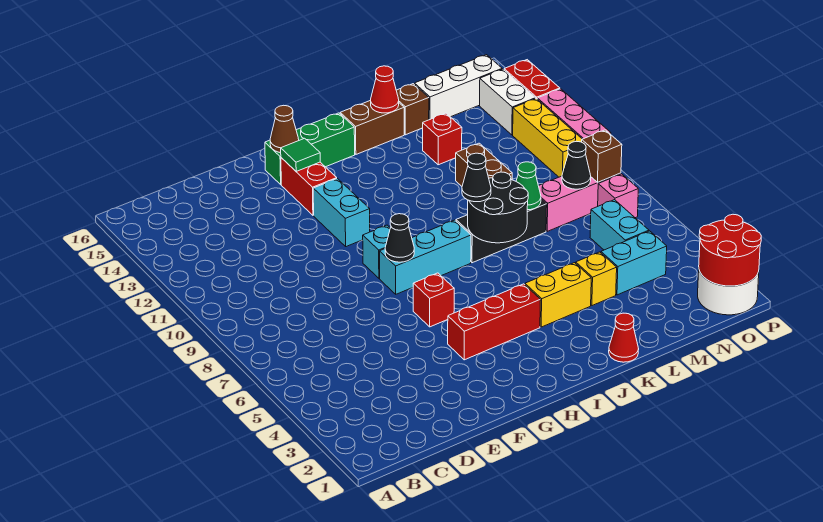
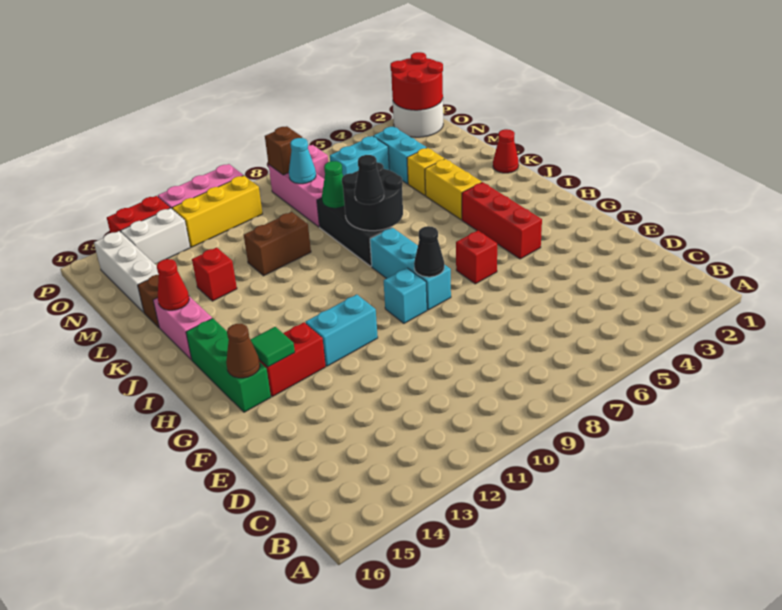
brown brick J15:K15 level 1 -> pink brick J15:K15 level 1
black cone N8 level 2 -> cyan cone N8 level 2

